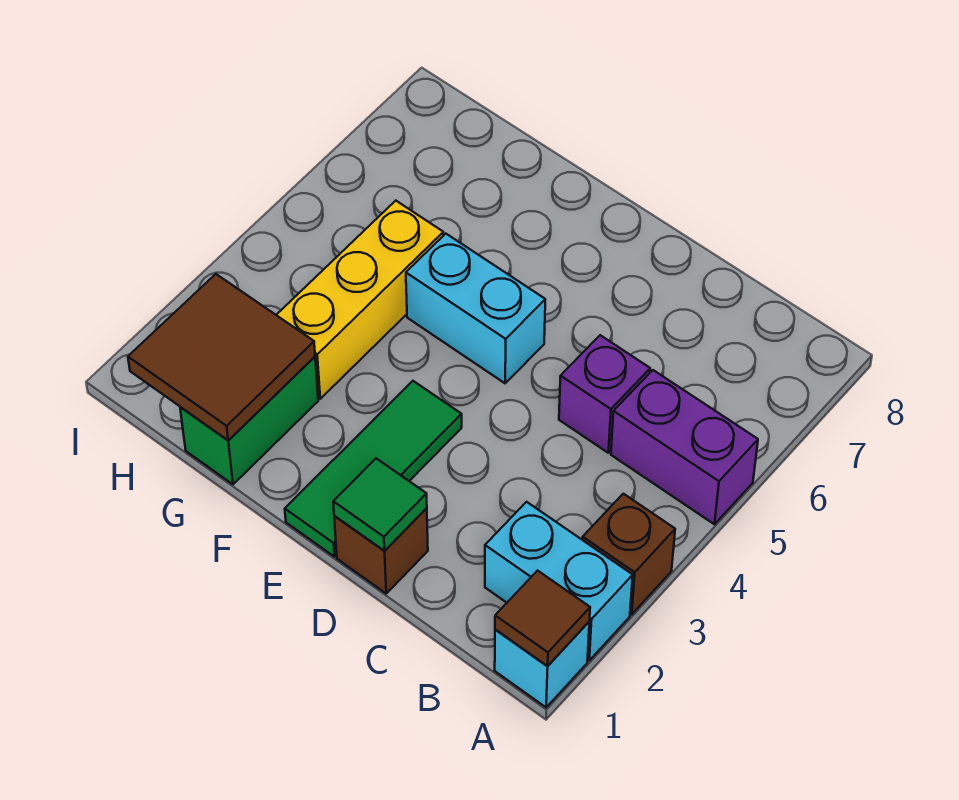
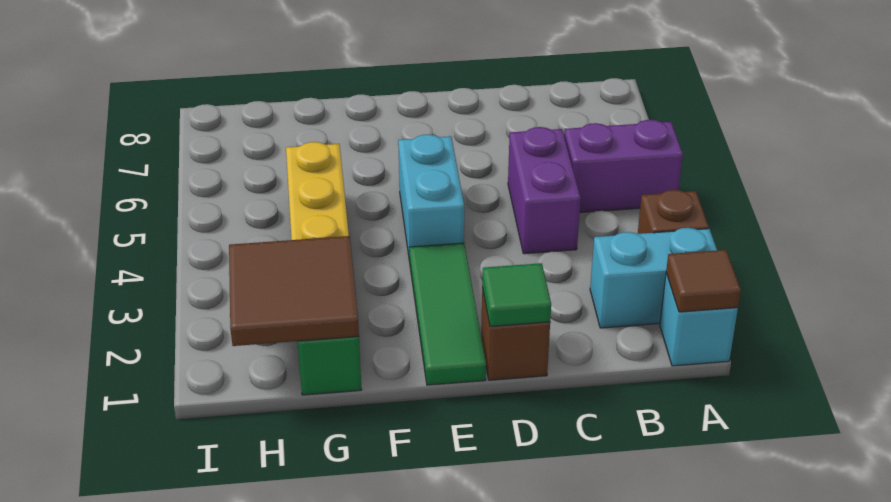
purple brick C5 level 1 -> purple brick C4:C5 level 1
cyan brick E5:F5 level 1 -> cyan brick E4:E5 level 1

